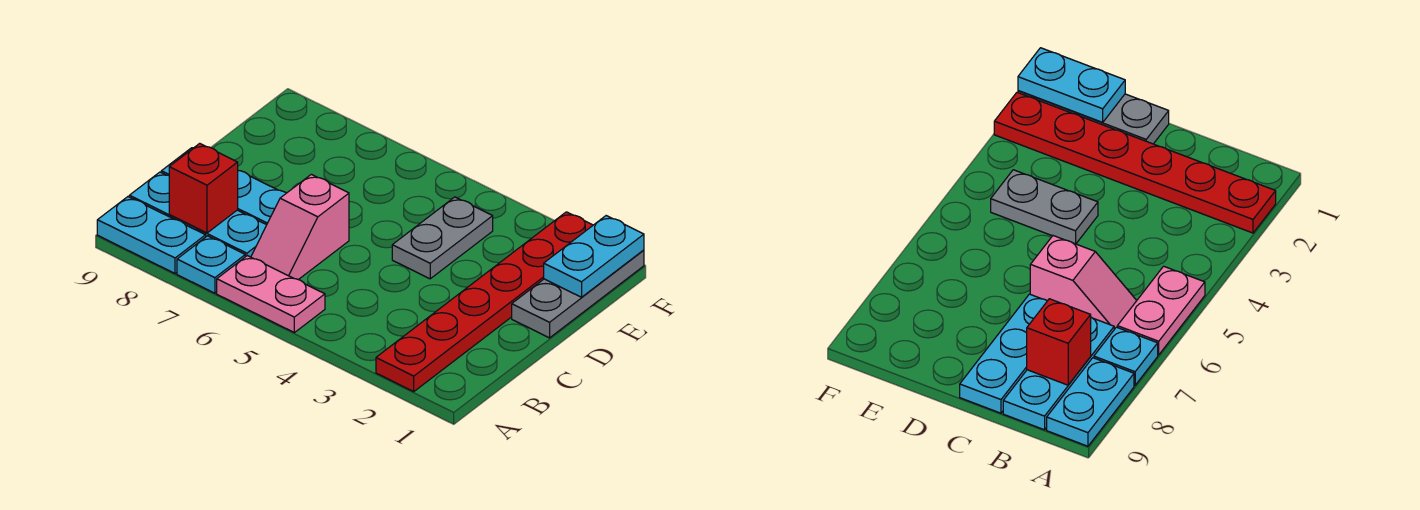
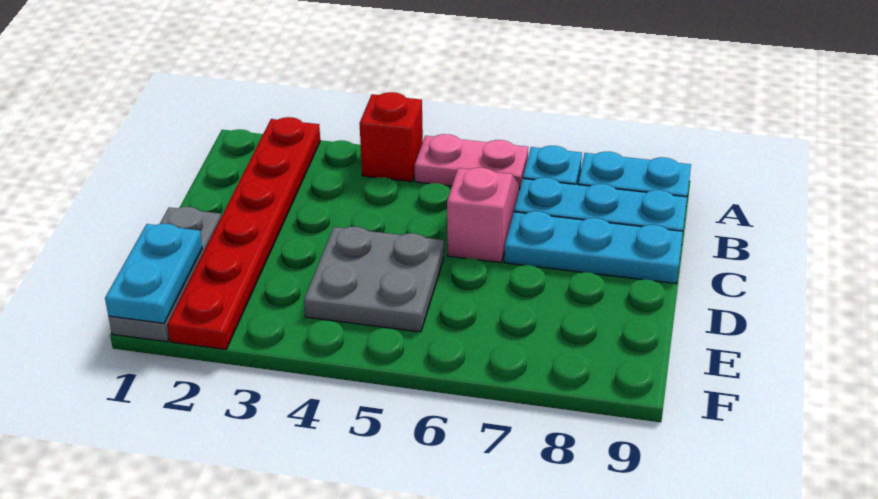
red brick B8 level 2 -> red brick A4 level 1
grey plate D4:E4 level 1 -> grey plate D4:E5 level 1

